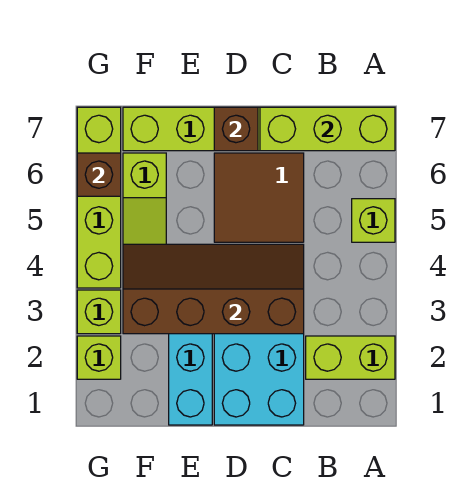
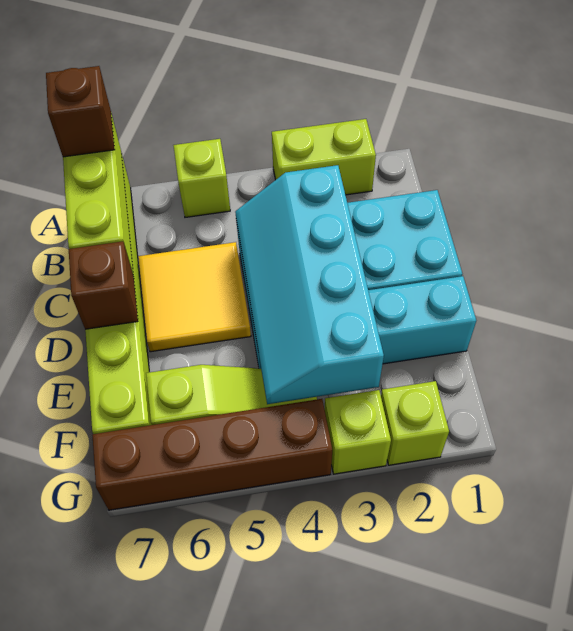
lime brick A2:B2 level 1 -> lime brick A2:A3 level 1
brown slope C3:F4 level 2 top 3 -> cyan slope C3:F4 level 2 top 3
brown tile C5:D6 level 1 -> yellow tile C5:D6 level 1
lime brick G4:G7 level 1 -> brown brick G4:G7 level 1
brown brick G6 level 2 -> brown brick A7 level 3

